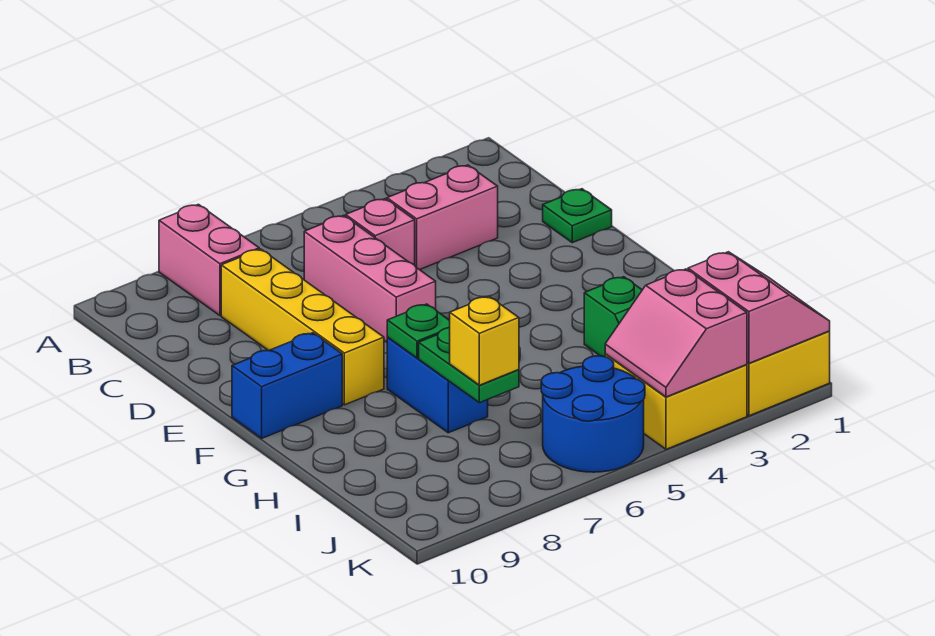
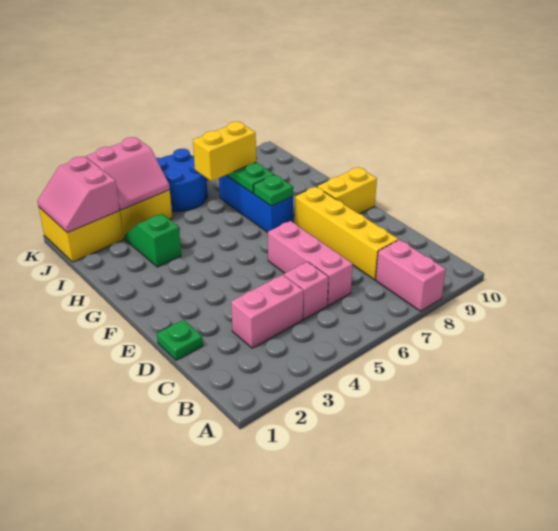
blue brick F9:F10 level 1 -> yellow brick F9:F10 level 1
blue brick G7:H7 level 1 -> blue brick G7:I7 level 1
yellow brick I7 level 3 -> yellow brick I6:I7 level 3
pink slope J3:K4 level 2 top 3 -> pink slope J3:K4 level 2 top K

